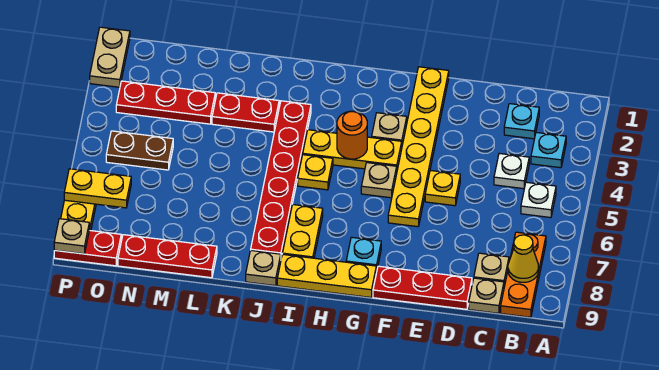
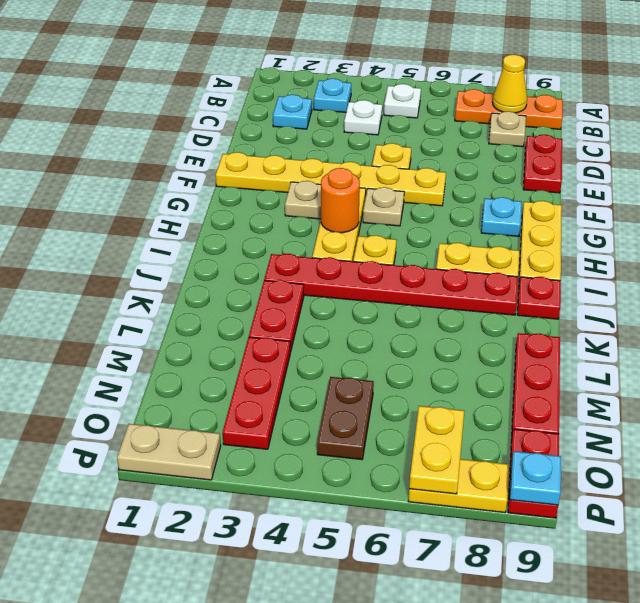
tan plate C9 level 1 -> none
red plate D9:F9 level 1 -> red plate D9:E9 level 1
tan plate J9 level 1 -> red plate J9 level 1
tan plate P9 level 2 -> cyan plate P9 level 2

